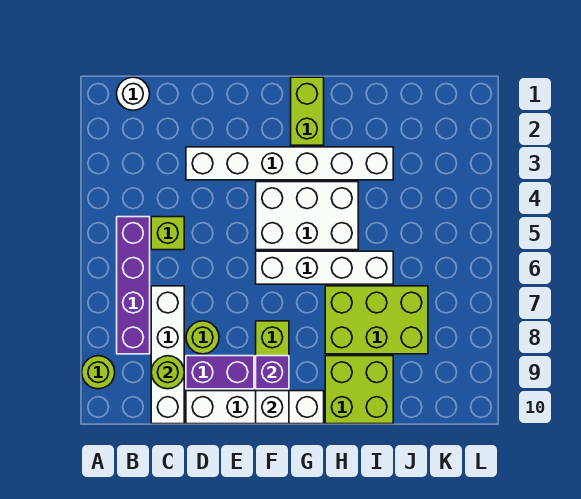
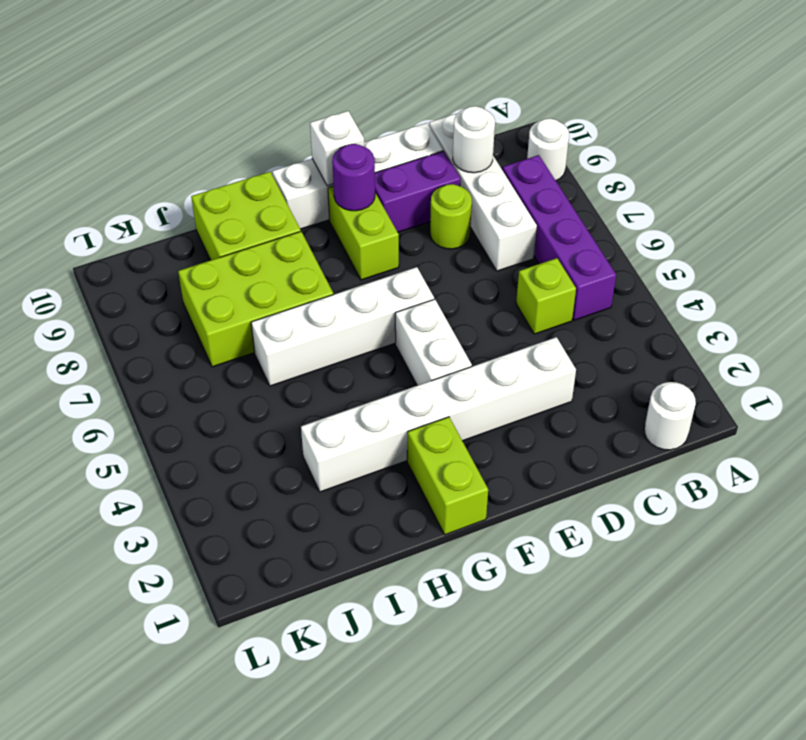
lime round brick A9 level 1 -> white round brick A9 level 1
lime round brick C9 level 2 -> white round brick C9 level 2
white brick F4:H5 level 1 -> white brick F4:F5 level 1
purple brick F9 level 2 -> purple round brick F9 level 2

